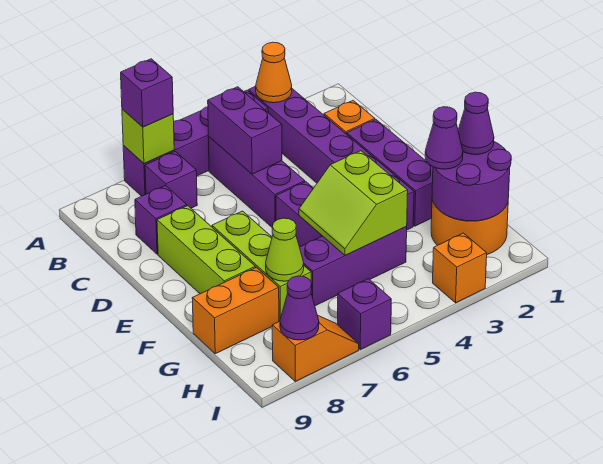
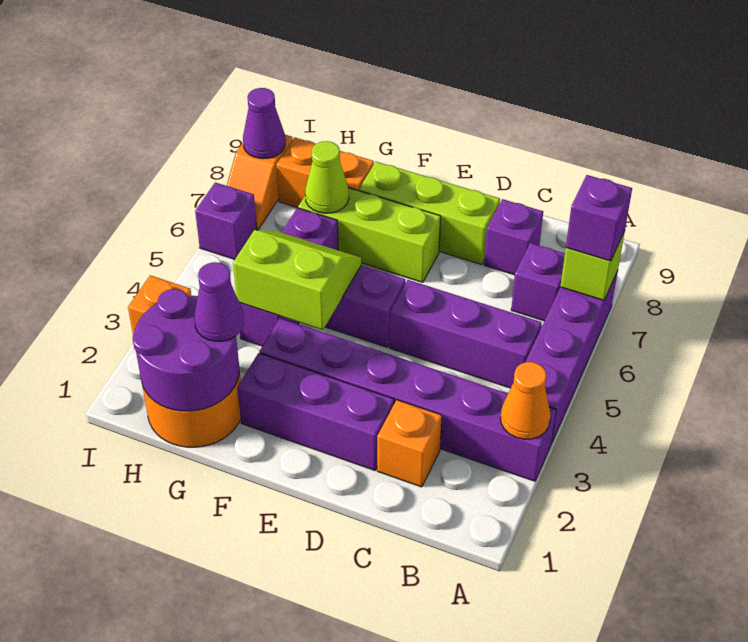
purple brick B5:C5 level 2 -> none
purple cone G1 level 3 -> none
orange brick G8:G9 level 1 -> orange brick G8:H8 level 1

